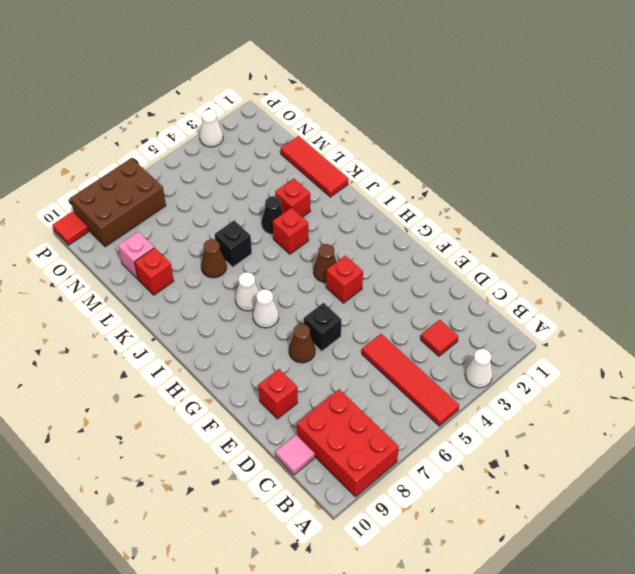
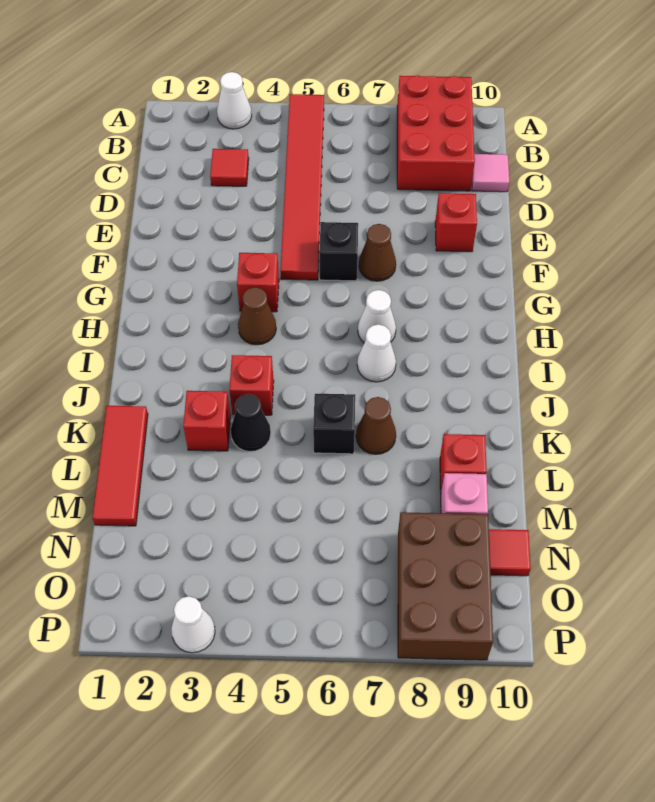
red tile A5:D5 level 1 -> red tile A5:F5 level 1
brown brick O7:P9 level 1 -> brown brick N8:P9 level 1
red tile P10 level 1 -> red tile N10 level 1

